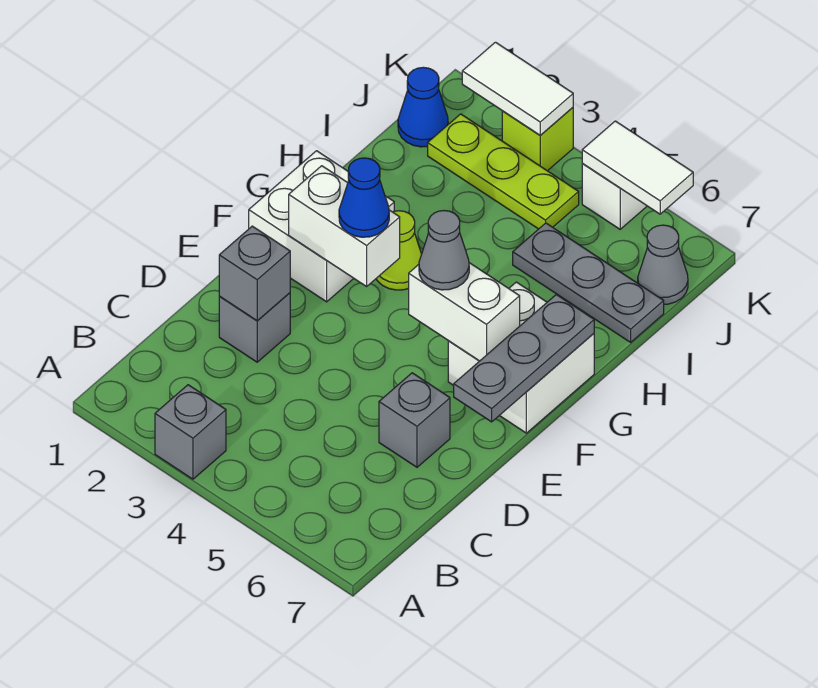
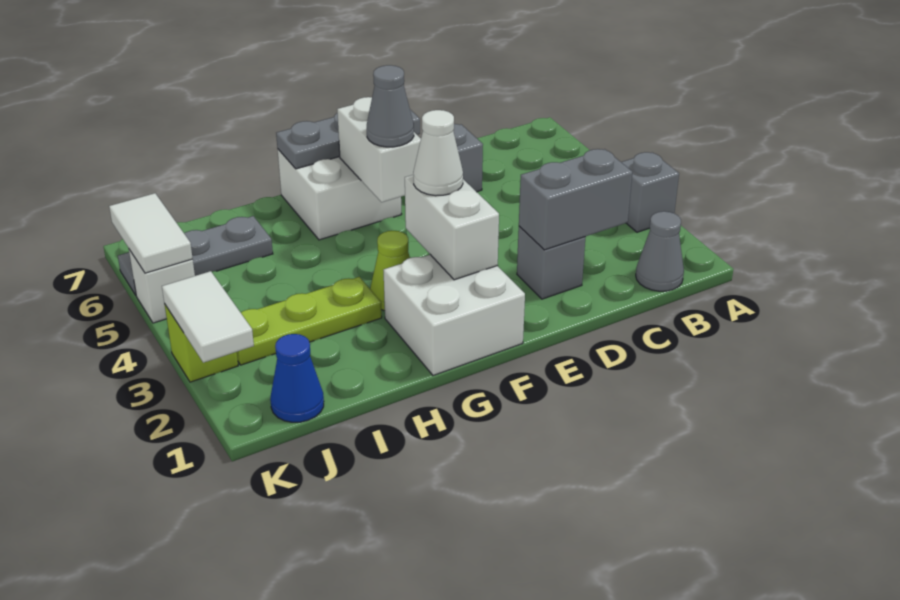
grey brick D2 level 2 -> grey brick C2:D2 level 2
blue cone F3 level 3 -> white cone F3 level 3
grey plate I5:I7 level 1 -> grey plate I6:K6 level 1
lime plate J2:J4 level 1 -> lime plate H3:J3 level 1
grey cone J7 level 1 -> grey cone B1 level 1

